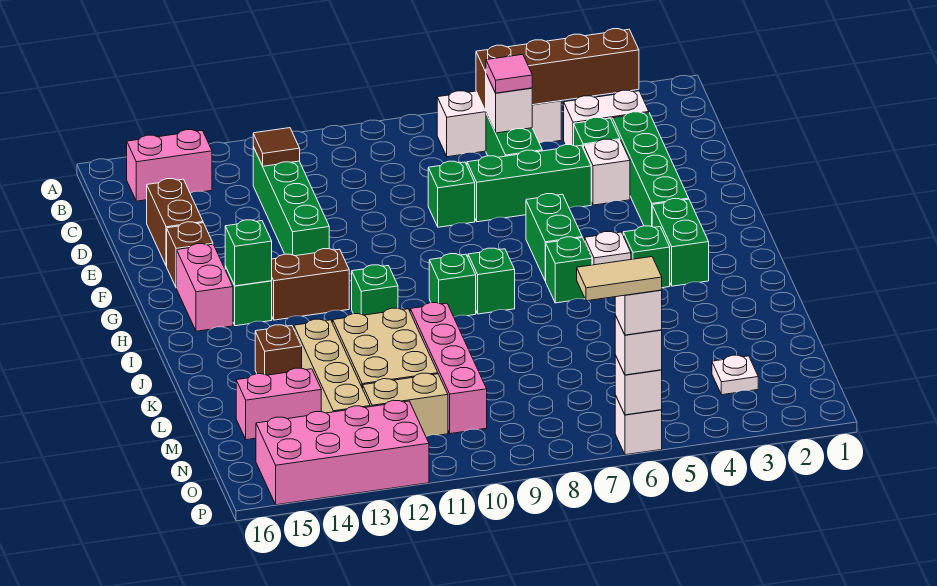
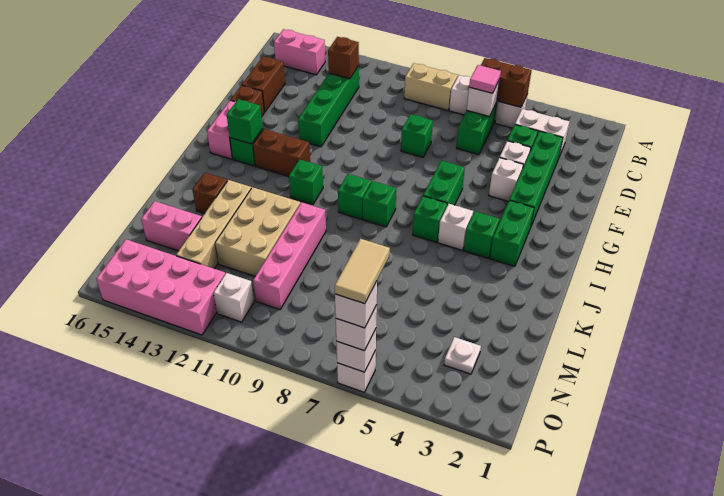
brown brick B3:B6 level 2 -> brown brick B5:B6 level 2
brown tile C12 level 2 -> brown brick C12 level 2
green brick E5:E7 level 1 -> none
none -> white brick F4 level 1
tan brick N11:N12 level 1 -> tan brick B8:B9 level 1
none -> white brick O11 level 1
tan tile P6:P7 level 5 -> tan tile O6:P6 level 5

